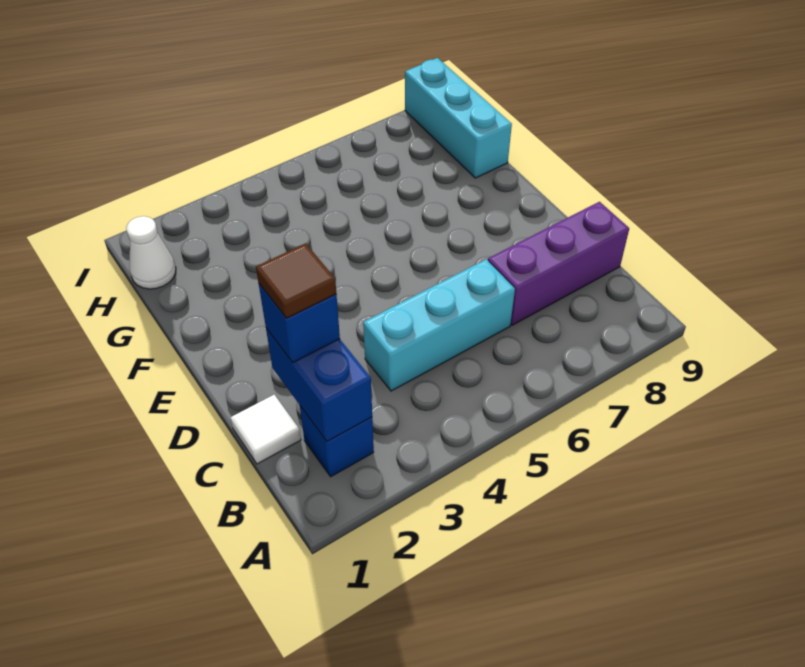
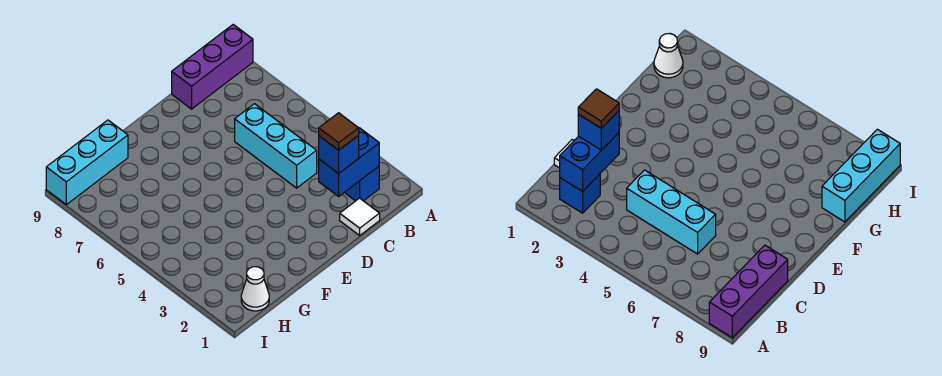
purple brick C7:C9 level 1 -> purple brick A9:C9 level 1

